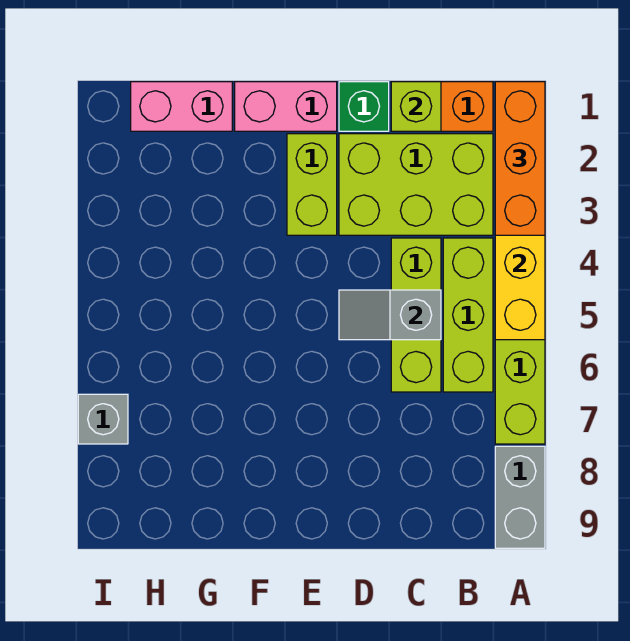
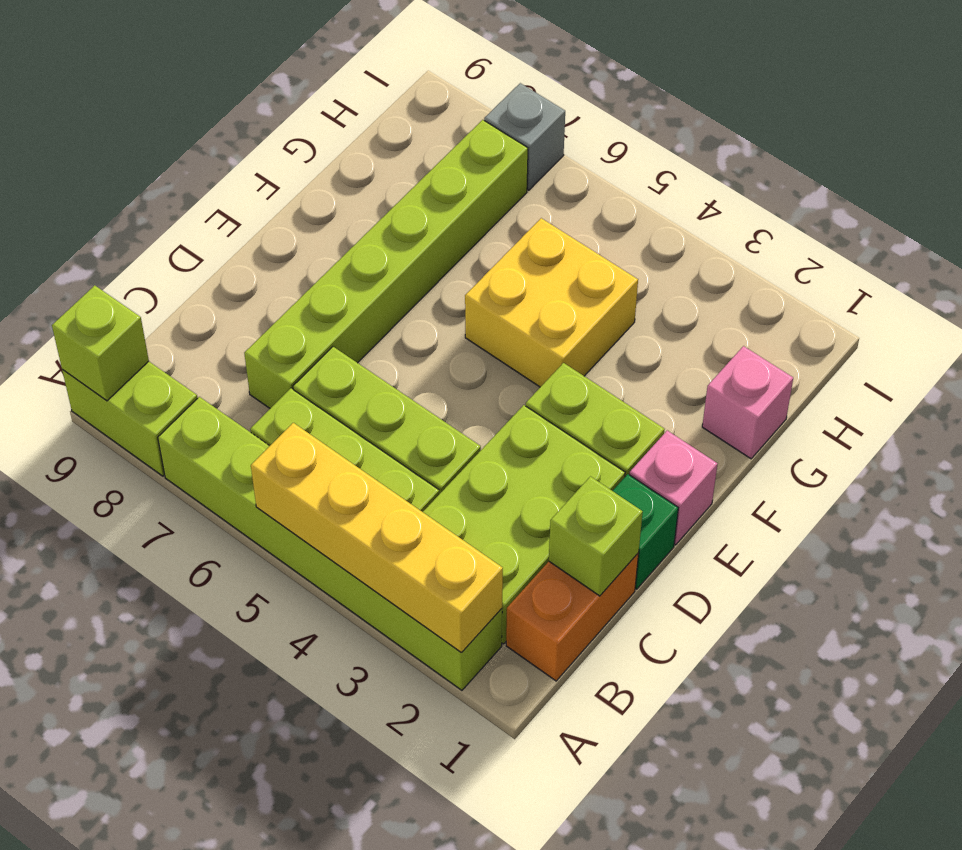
orange brick A1:A3 level 3 -> none
grey brick A8:A9 level 1 -> lime brick A8:A9 level 1
none -> lime brick A9 level 2
grey slope C5:D5 level 2 top C -> none
none -> lime brick C7:H7 level 1
pink brick E1:F1 level 1 -> pink brick E1 level 1
none -> yellow brick F4:G5 level 1
pink brick G1:H1 level 1 -> pink brick G1 level 1

